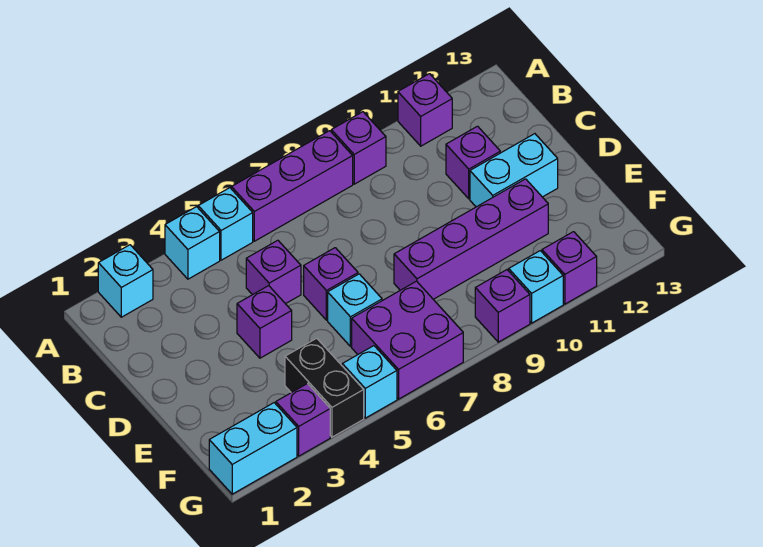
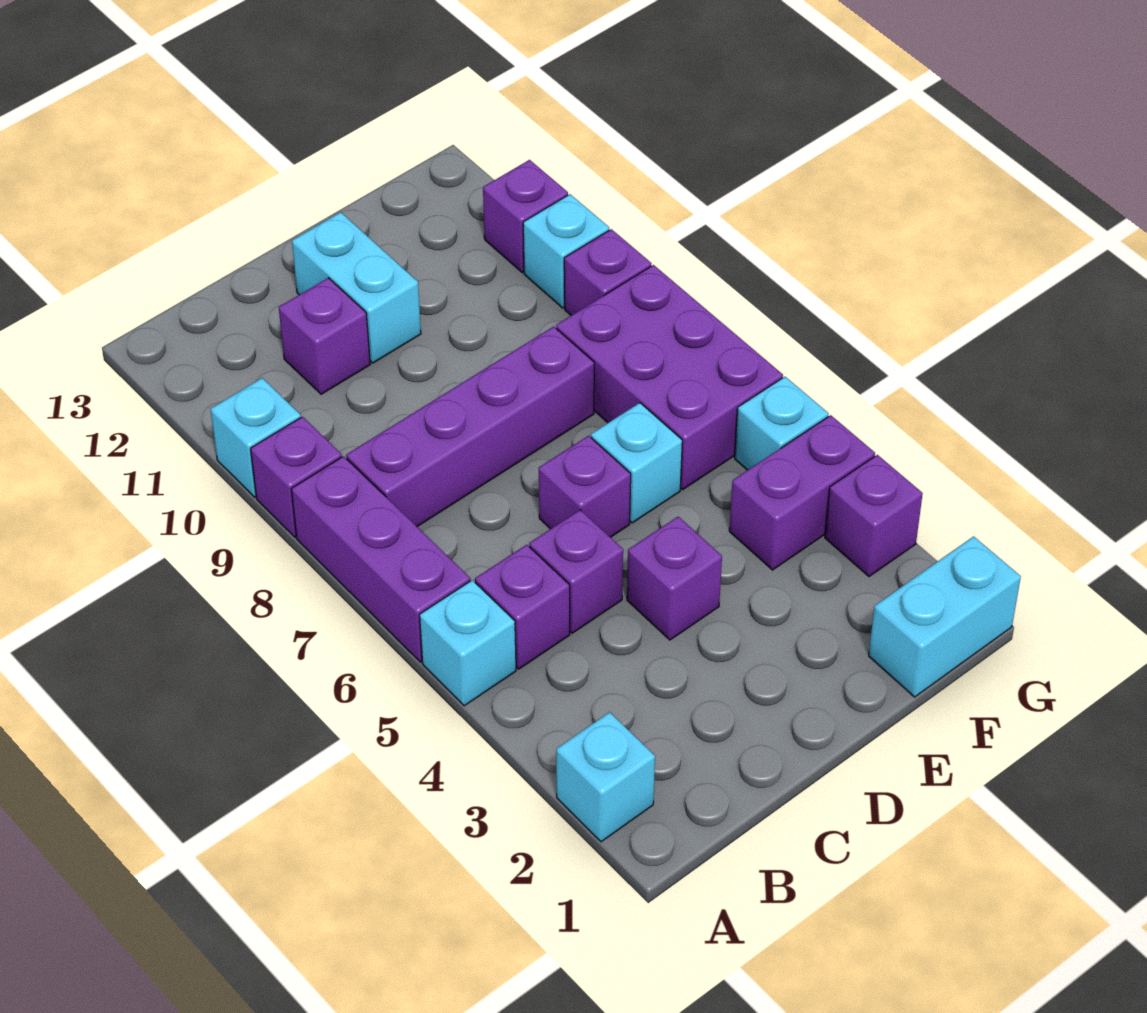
cyan brick A4 level 1 -> cyan brick A10 level 1
purple brick A11 level 1 -> purple brick B5 level 1
purple brick E8:E11 level 1 -> purple brick B8:E8 level 1
black brick F4:G4 level 1 -> purple brick F4:G4 level 1
purple brick F6:G7 level 1 -> purple brick F6:G8 level 1
cyan brick G1:G2 level 1 -> cyan brick F1:G1 level 1

